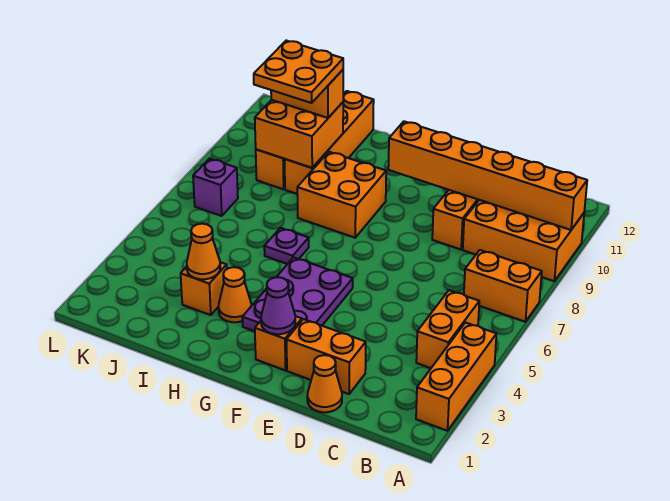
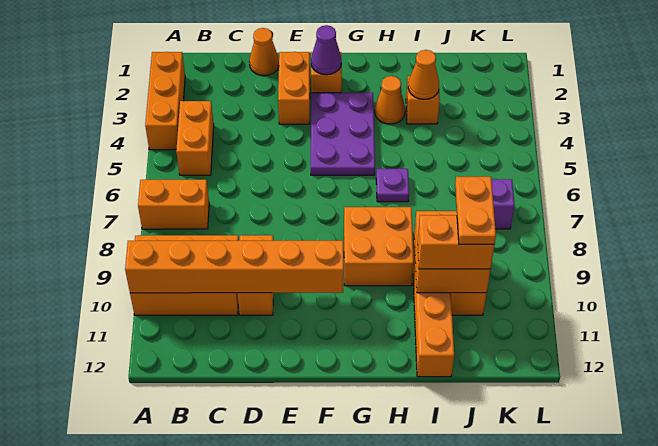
orange brick D2:E2 level 1 -> orange brick E2:E3 level 1
orange plate I9:J10 level 4 -> orange plate J9:J10 level 4

